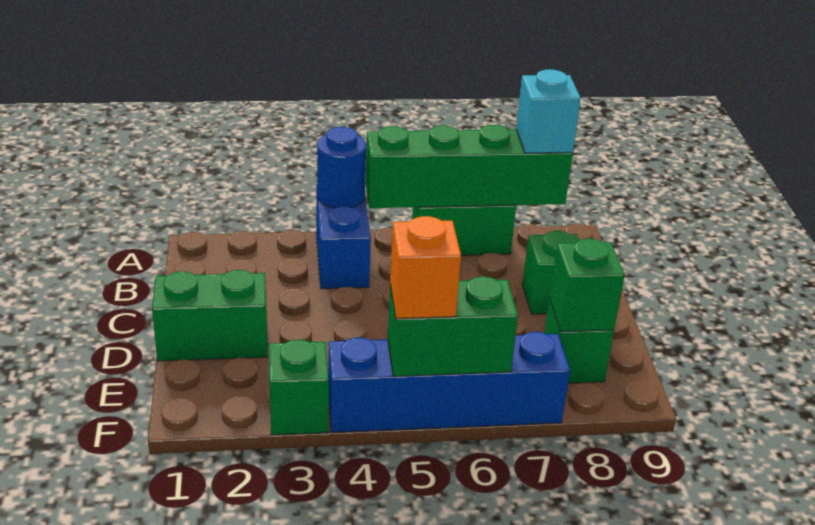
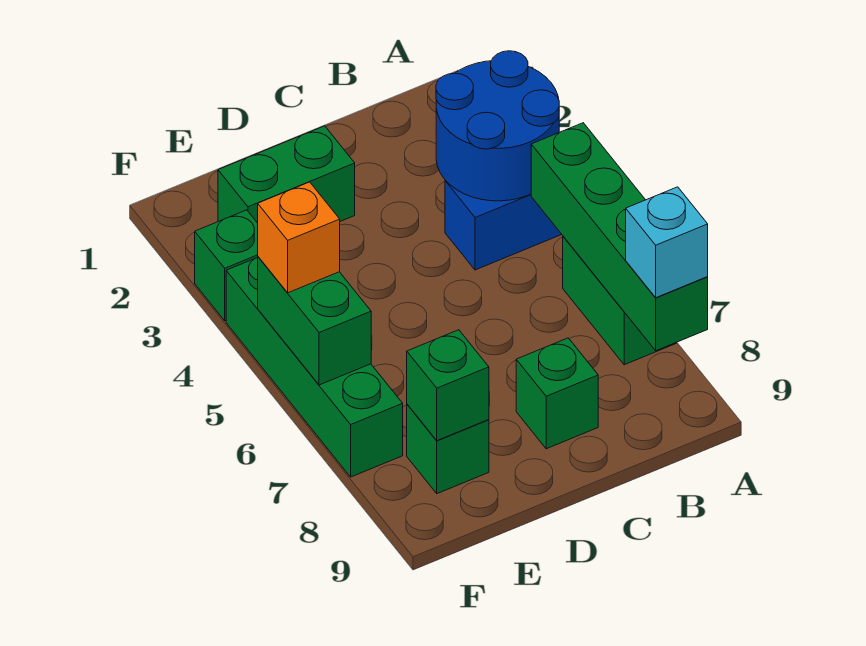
blue round brick A4 level 2 -> blue round brick A3:B4 level 2
green brick D1:D2 level 1 -> green brick D2:E2 level 1
blue brick F4:F7 level 1 -> green brick F4:F7 level 1

